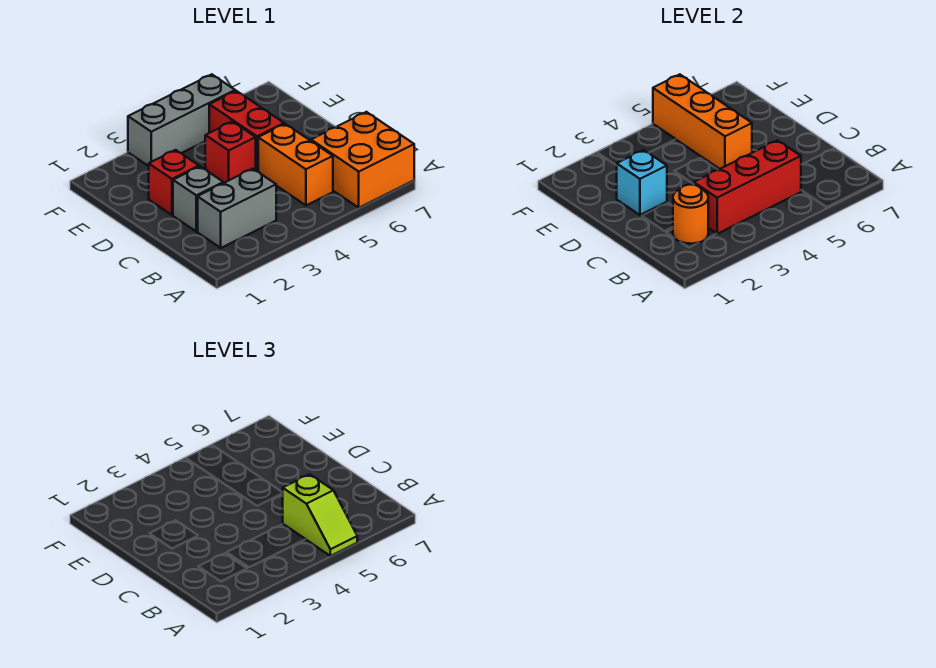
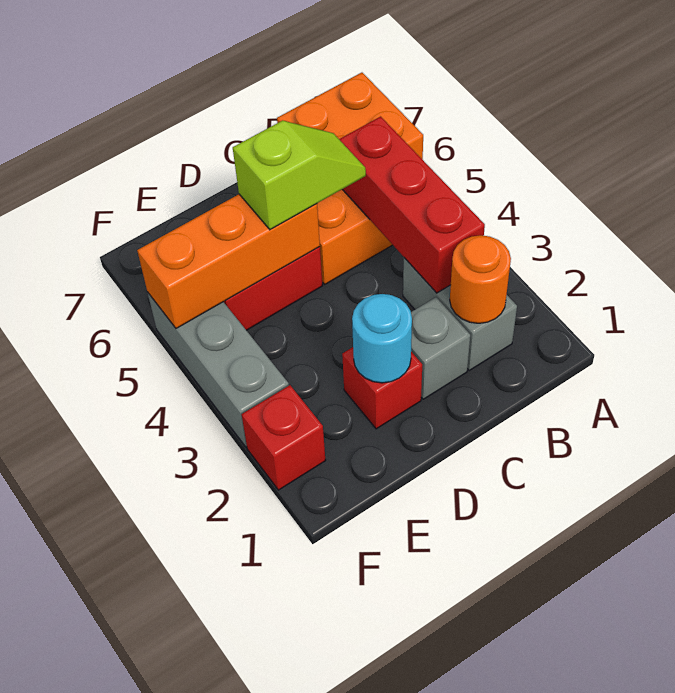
lime slope A5:B5 level 3 top B -> lime slope C5:D5 level 3 top D
cyan brick D2 level 2 -> cyan round brick D2 level 2
red brick D4 level 1 -> red brick F2 level 1

